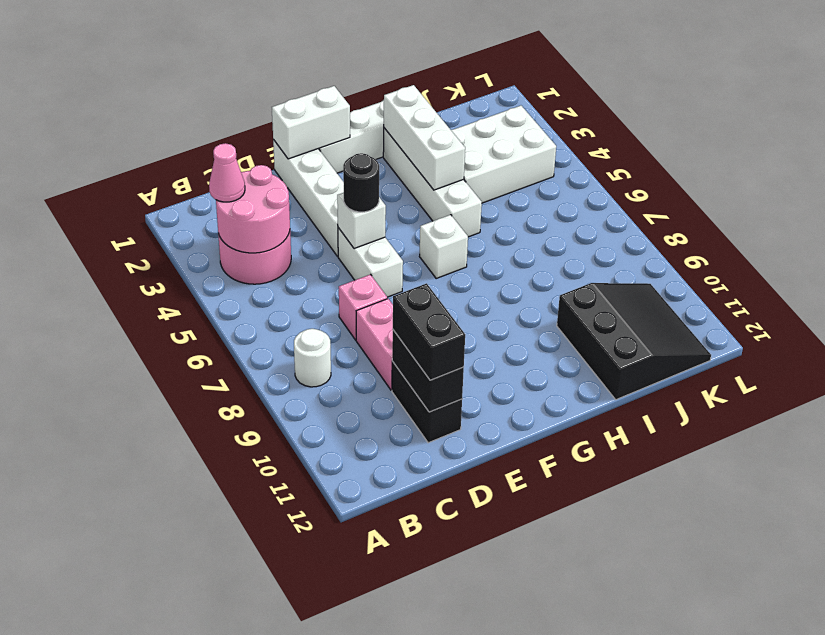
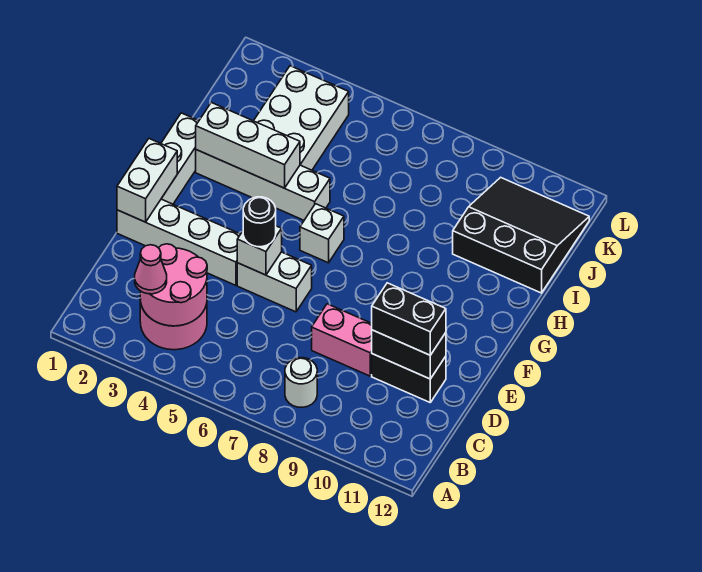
pink brick D7 level 1 -> none

